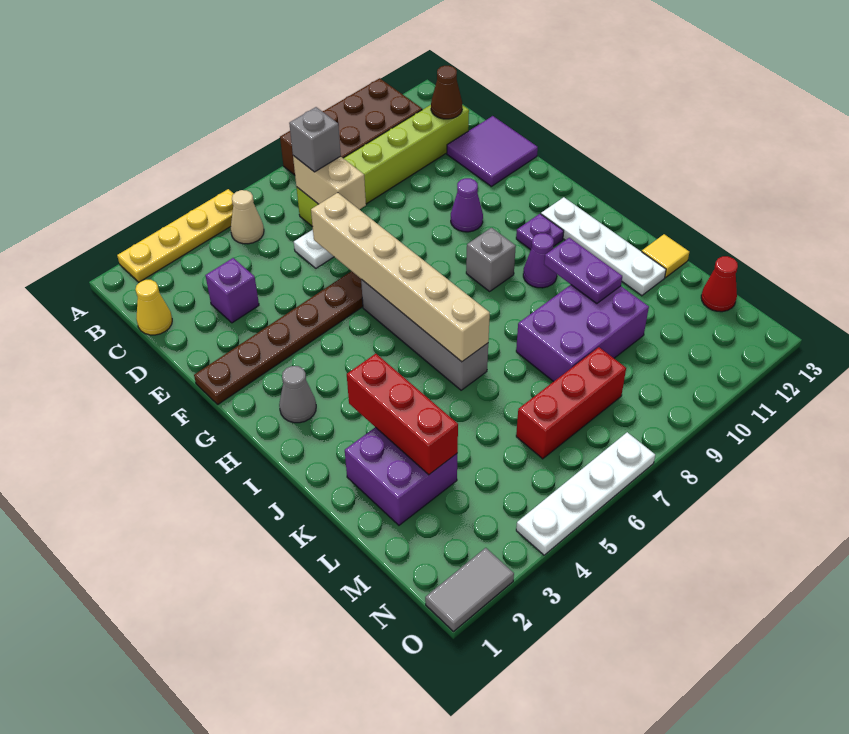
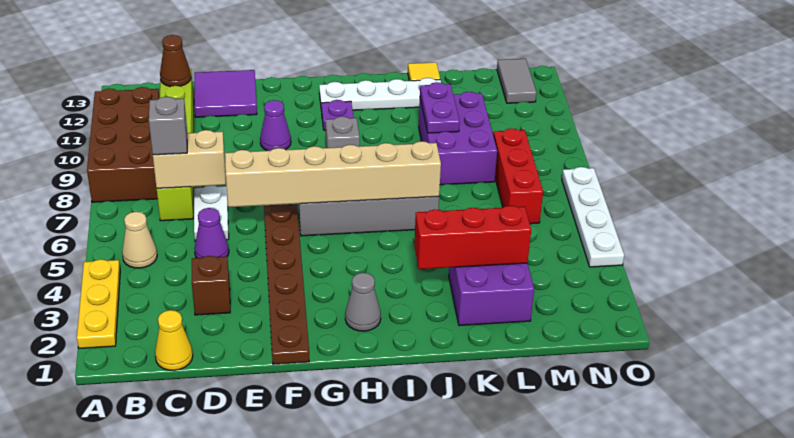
yellow plate A2:A5 level 1 -> yellow plate A2:A4 level 1
purple brick D3 level 1 -> brown brick D3 level 1
purple cone I10 level 1 -> purple cone D5 level 1
purple plate J10:K10 level 2 -> purple plate K9:K10 level 2
red cone M13 level 1 -> none
grey tile O1:O2 level 1 -> grey tile N12:N13 level 1

